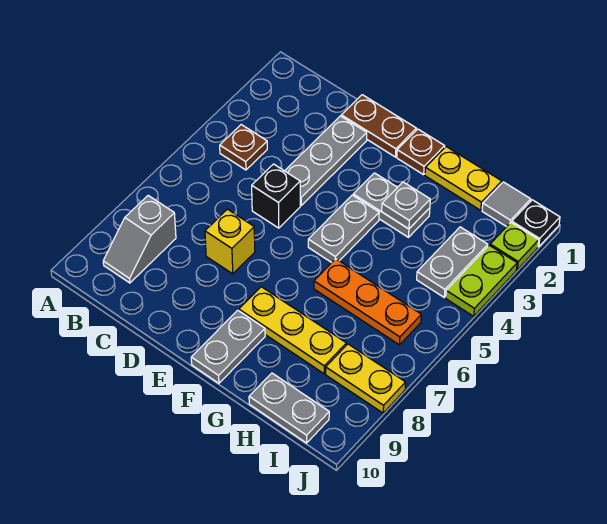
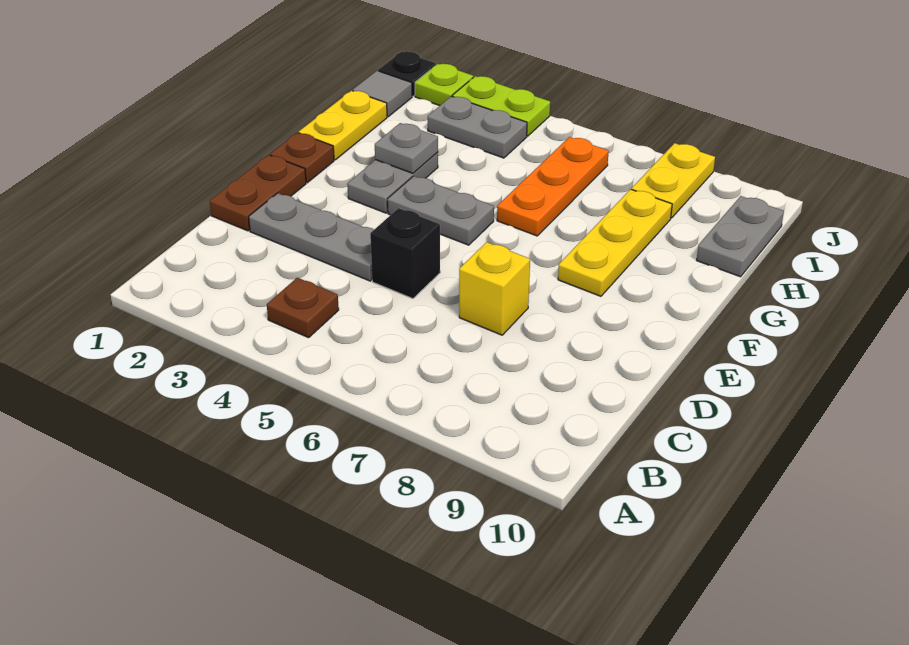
grey slope B8:B9 level 1 top 8 -> none
grey plate F9:F10 level 1 -> none

